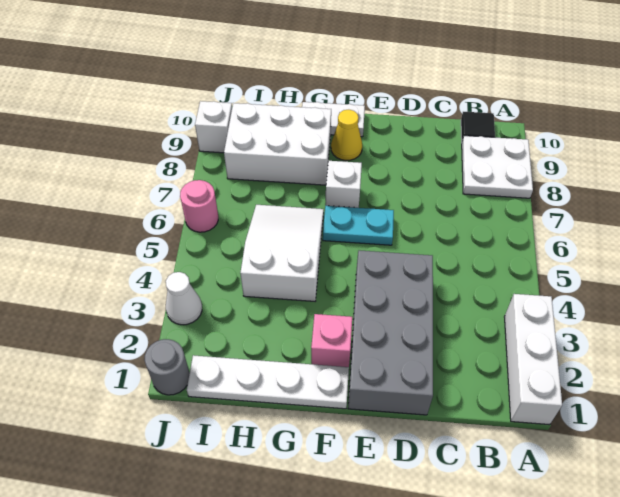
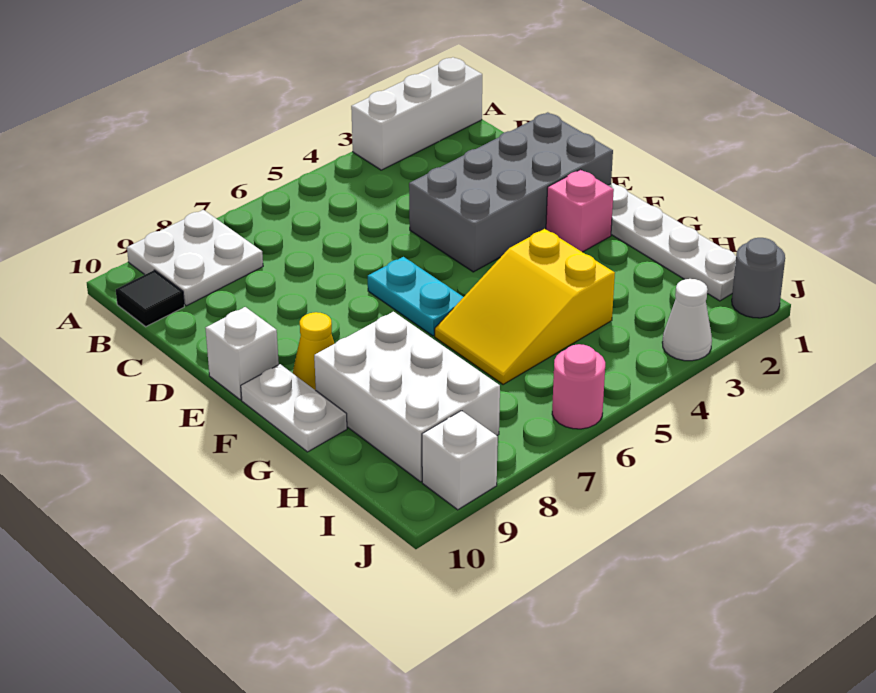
white brick F7 level 1 -> white brick E10 level 1
white slope G4:H6 level 1 top 4 -> yellow slope G4:H6 level 1 top 4

